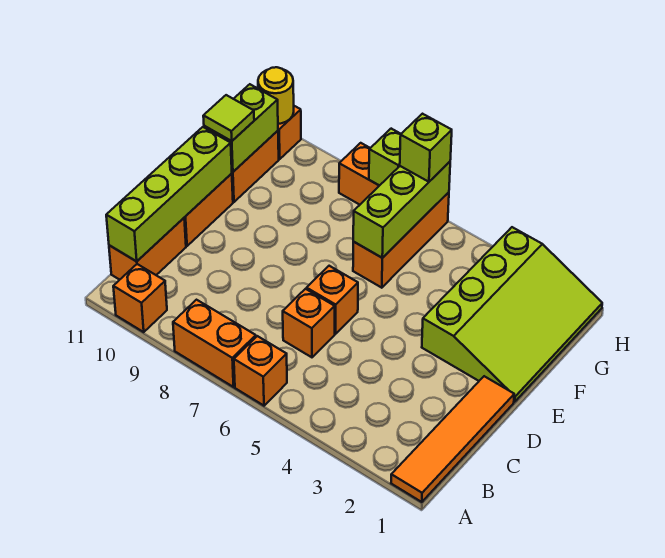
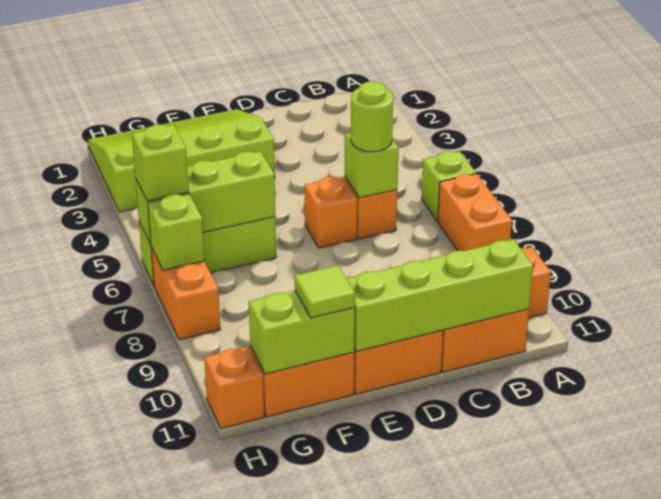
orange tile A1:D1 level 1 -> none
orange brick A6 level 1 -> lime brick A6 level 1
none -> lime brick C6 level 2
none -> lime round brick C6 level 3
orange brick F6:H6 level 1 -> lime brick F6:H6 level 1
yellow round brick H11 level 2 -> none

